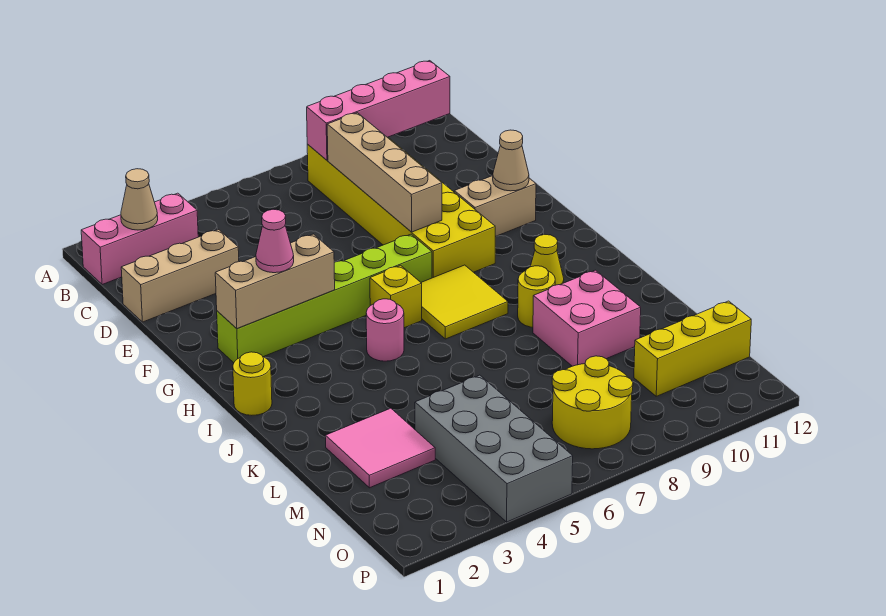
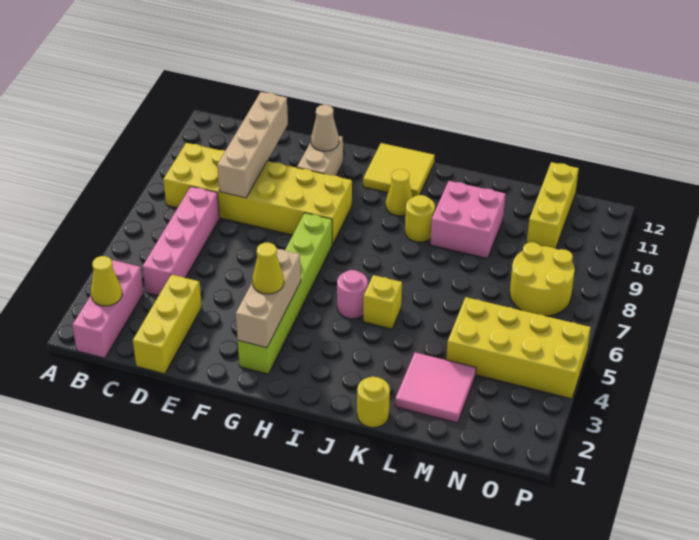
tan cone B2 level 2 -> yellow cone B2 level 2
pink brick B8:B11 level 2 -> pink brick C4:C7 level 1
tan brick C8:F8 level 2 -> tan brick D8:D11 level 2
tan brick D1:D3 level 1 -> yellow brick D1:D3 level 1
pink cone G3 level 3 -> yellow cone G3 level 3
yellow brick H6 level 1 -> yellow brick J5 level 1
yellow tile H7:I8 level 1 -> yellow tile H11:I12 level 1
yellow round brick I1 level 1 -> yellow round brick K1 level 1
grey brick M4:P5 level 1 -> yellow brick M4:P5 level 1

